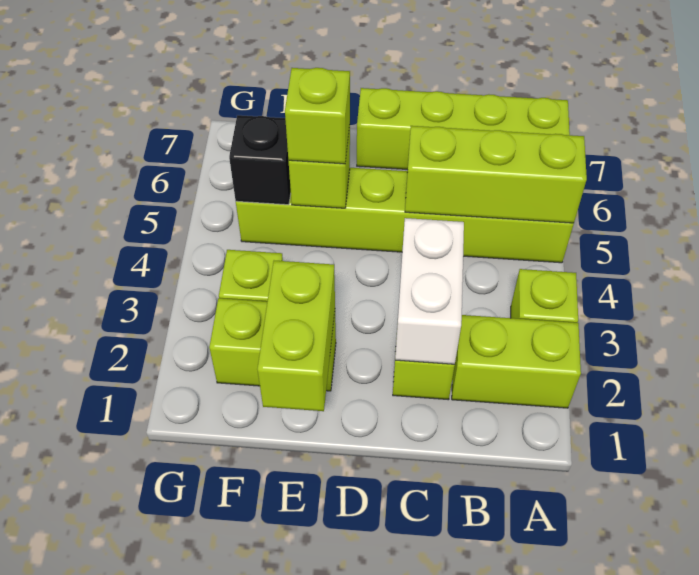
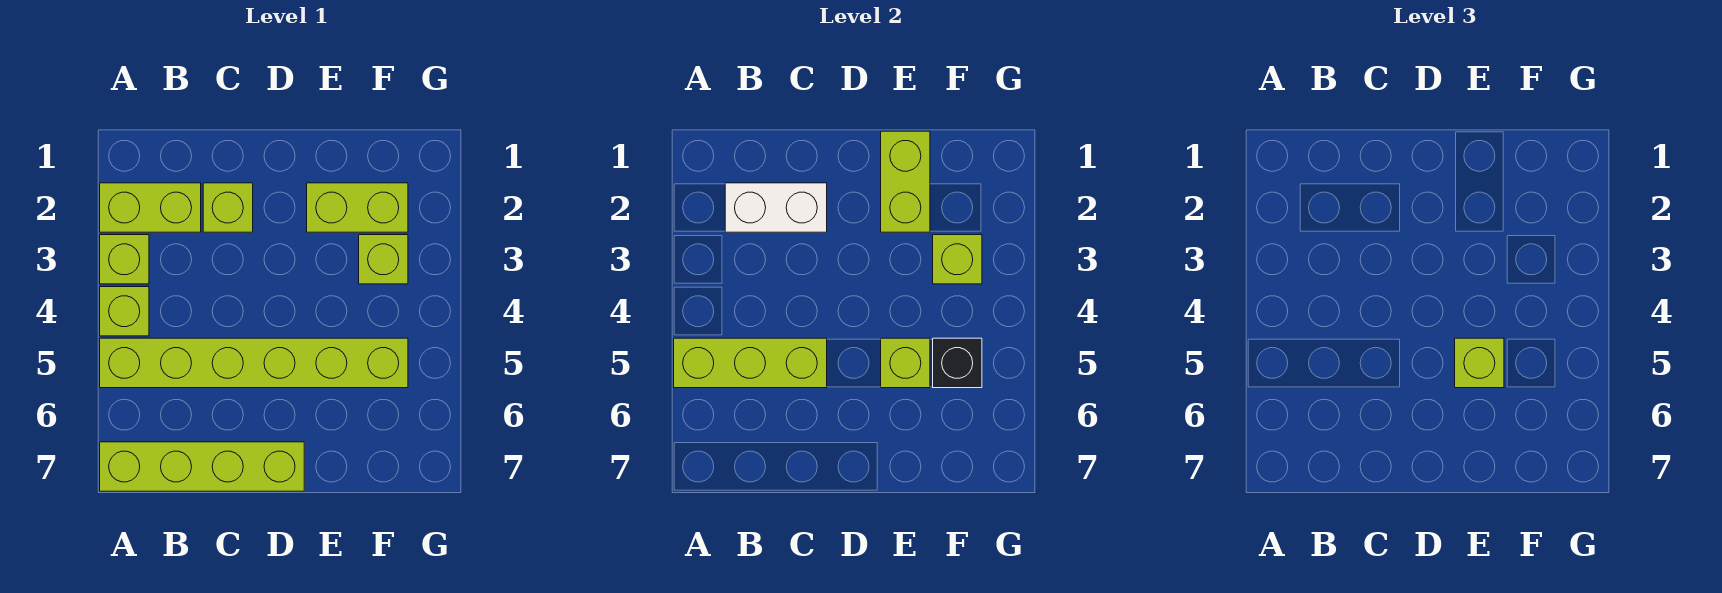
none -> lime brick A4 level 1
white brick C2:C3 level 2 -> white brick B2:C2 level 2
none -> lime brick F3 level 2

